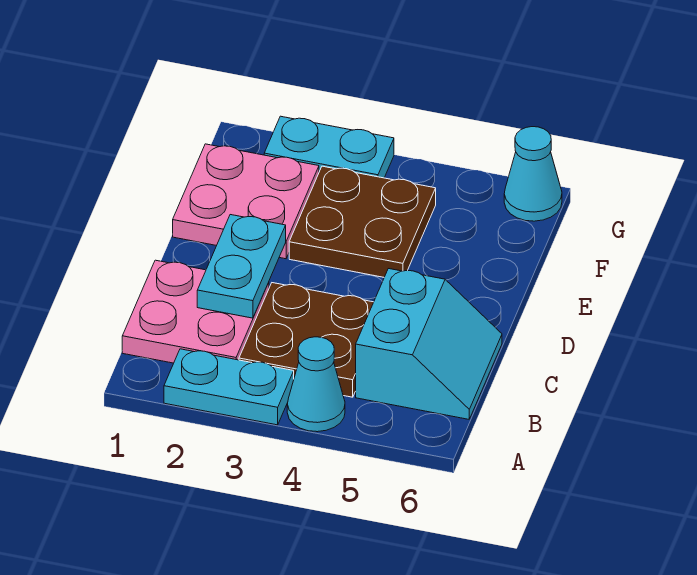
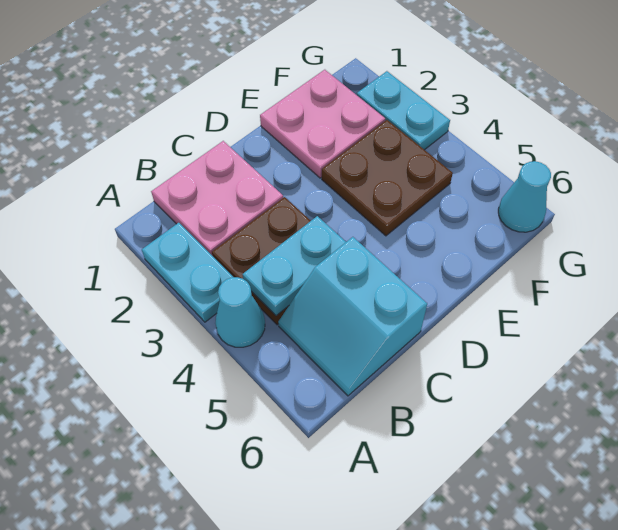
cyan slope B5:C6 level 1 top 5 -> cyan slope B5:C6 level 1 top C
cyan plate C2:D2 level 2 -> cyan plate B4:C4 level 2

